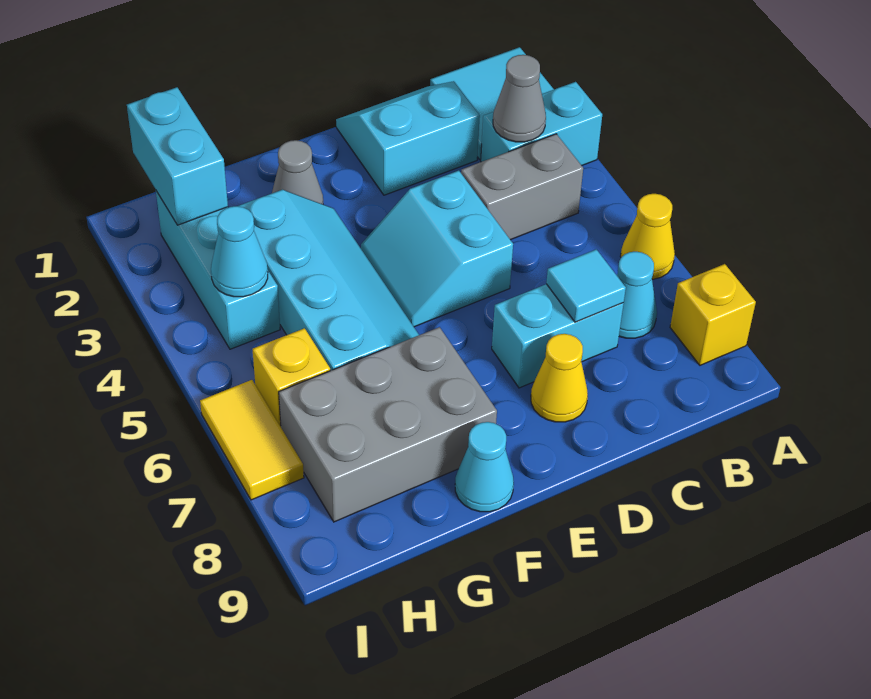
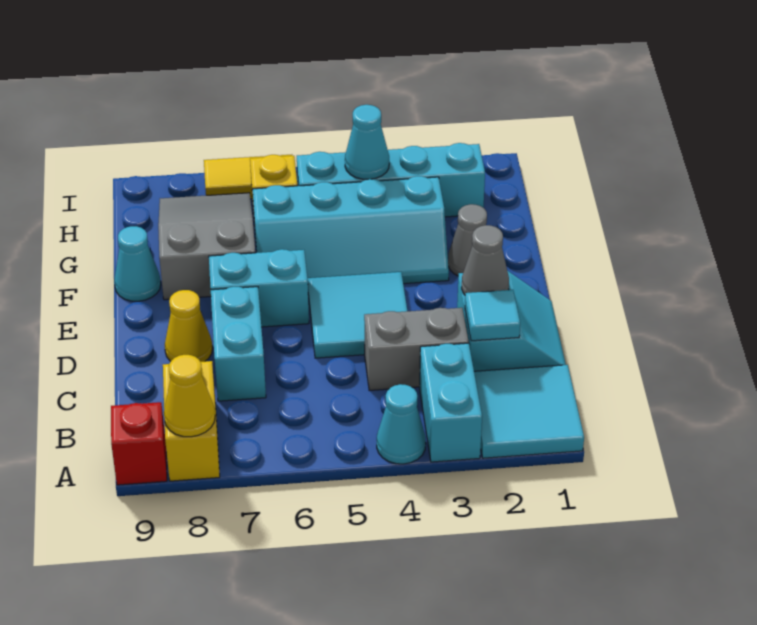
yellow cone A6 level 1 -> yellow cone A8 level 2
yellow brick A8 level 1 -> yellow brick A8:B8 level 1
none -> red brick A9 level 1
grey cone B3 level 2 -> grey cone D2 level 2
grey brick B4:C4 level 1 -> grey brick C3:C4 level 1
cyan cone B7 level 1 -> cyan cone A4 level 1
cyan tile C7 level 2 -> cyan tile C2 level 2
cyan slope D4:E5 level 1 top D -> cyan tile D4:E5 level 1
grey brick F7:H8 level 1 -> grey slope F7:H8 level 1 top F
cyan brick H1:H2 level 2 -> cyan brick E6:E7 level 1
cyan brick H2:H4 level 1 -> cyan brick H2:H5 level 1

